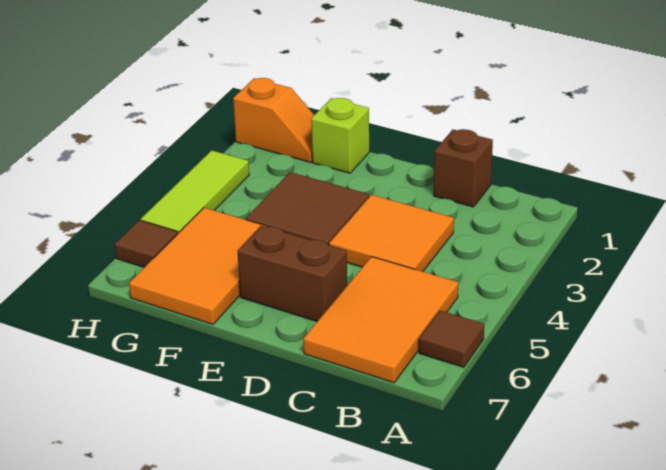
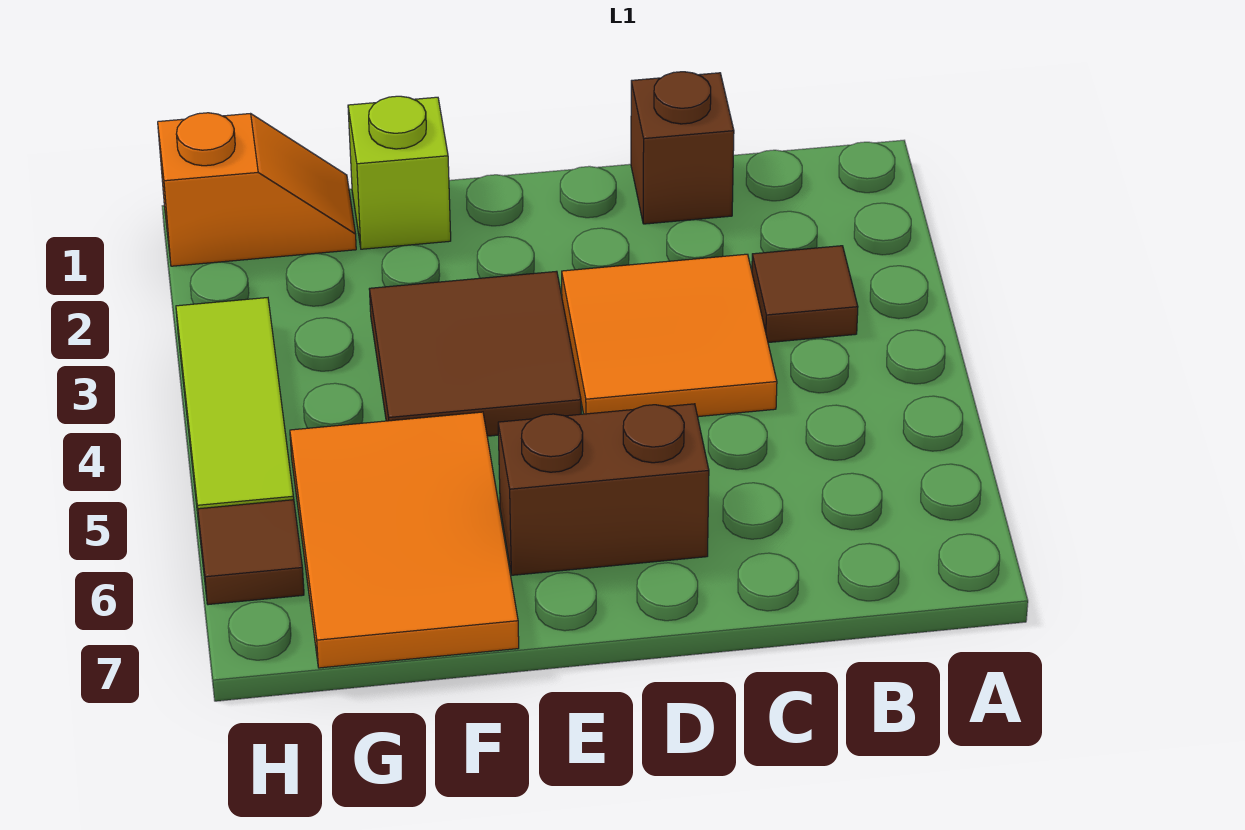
brown tile A6 level 1 -> brown tile B3 level 1
orange tile B5:C7 level 1 -> none

